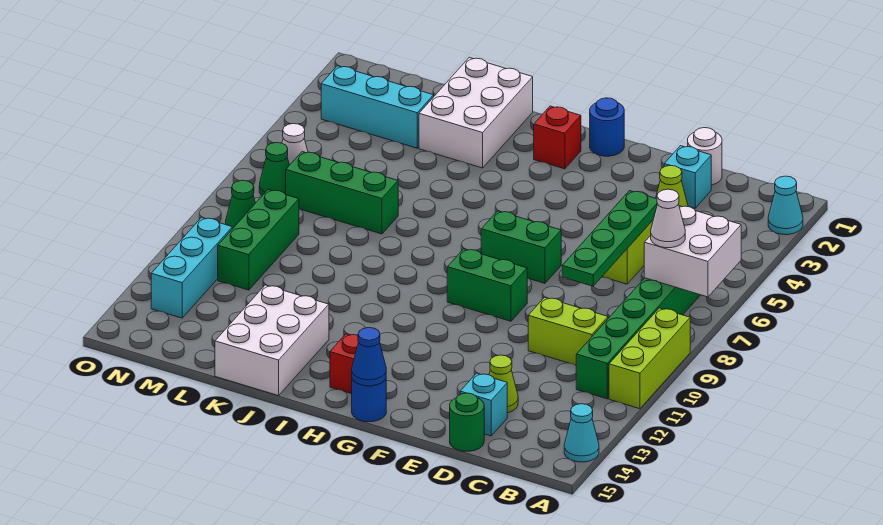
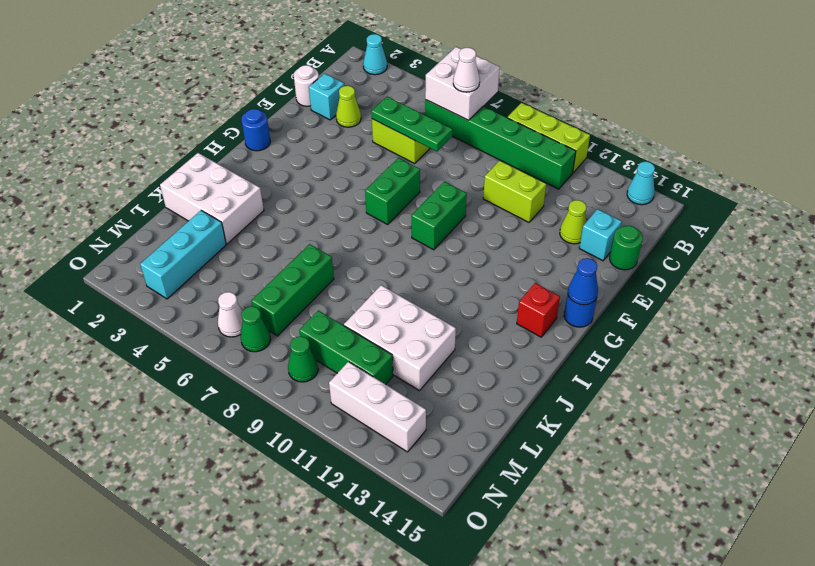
lime brick C10:D10 level 1 -> lime brick D10:D11 level 1
green plate D5:D8 level 2 -> green plate D5:D7 level 2
red brick H2 level 1 -> none
white brick J13:K15 level 1 -> white brick K10:L12 level 1
cyan brick N11:N13 level 1 -> white brick N11:N13 level 1

